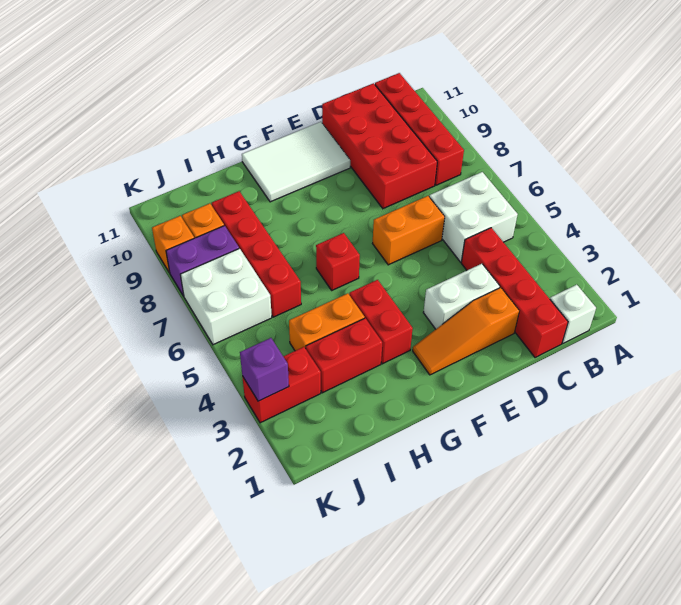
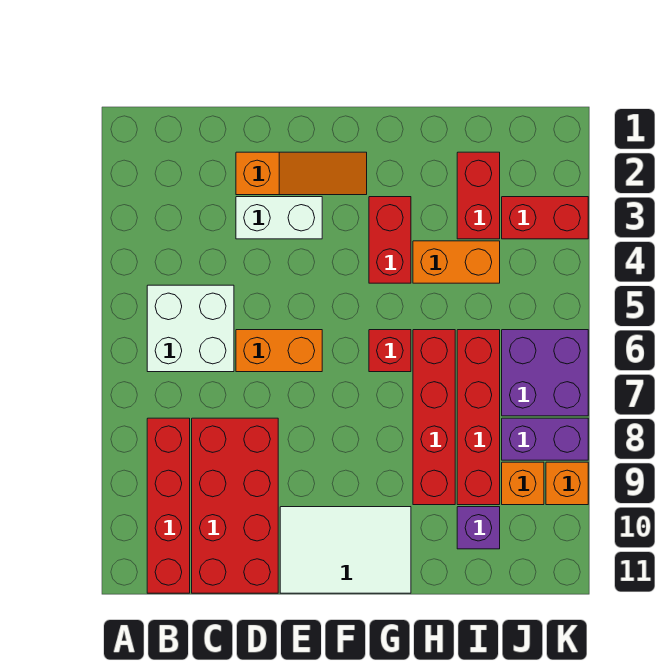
white brick B1 level 1 -> none
red brick C1:C4 level 1 -> red brick H6:H9 level 1
red brick H3:I3 level 1 -> red brick I2:I3 level 1
white brick J6:K7 level 1 -> purple brick J6:K7 level 1
purple brick K3 level 2 -> purple brick I10 level 1

